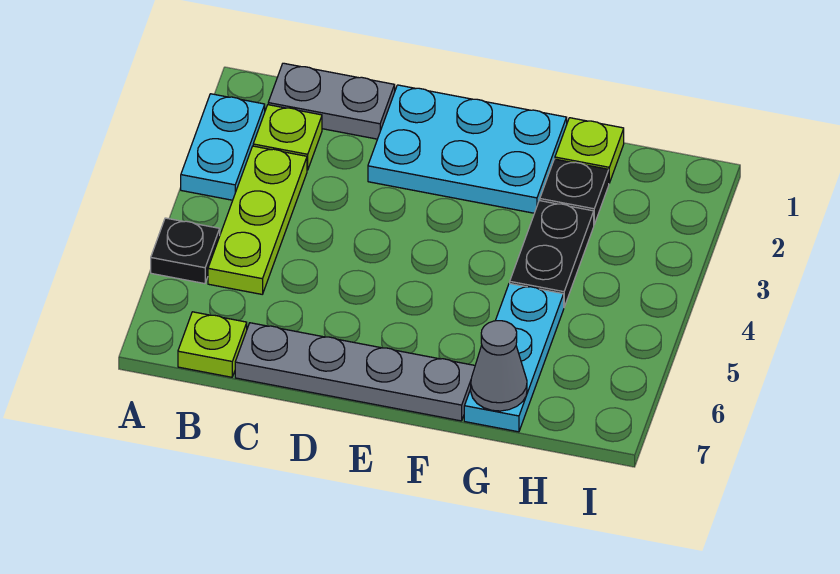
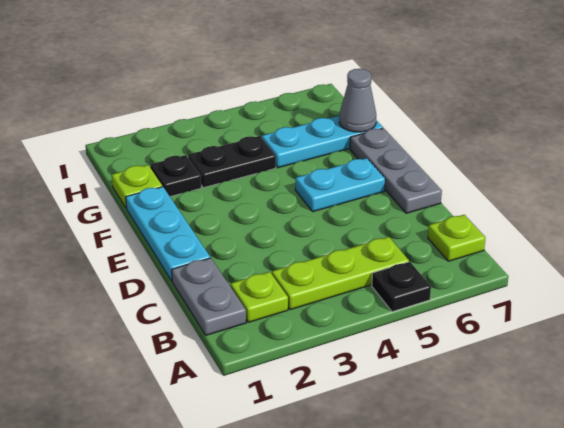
cyan plate A2:A3 level 1 -> cyan plate E5:E6 level 1
grey plate C7:F7 level 1 -> grey plate D7:F7 level 1
cyan plate D1:F2 level 1 -> cyan plate D1:F1 level 1

